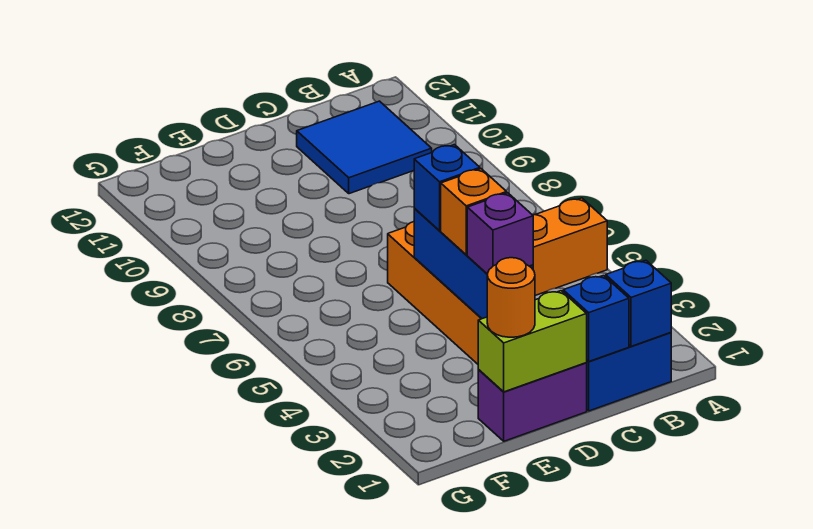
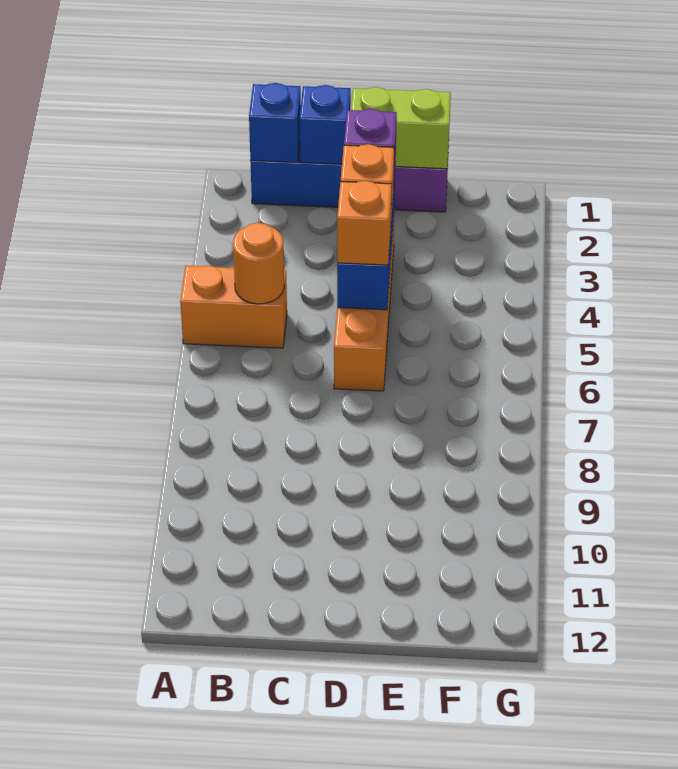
blue tile B10:C11 level 1 -> none
blue brick D5 level 3 -> orange brick D5 level 3
orange round brick E1 level 3 -> orange round brick B5 level 2

